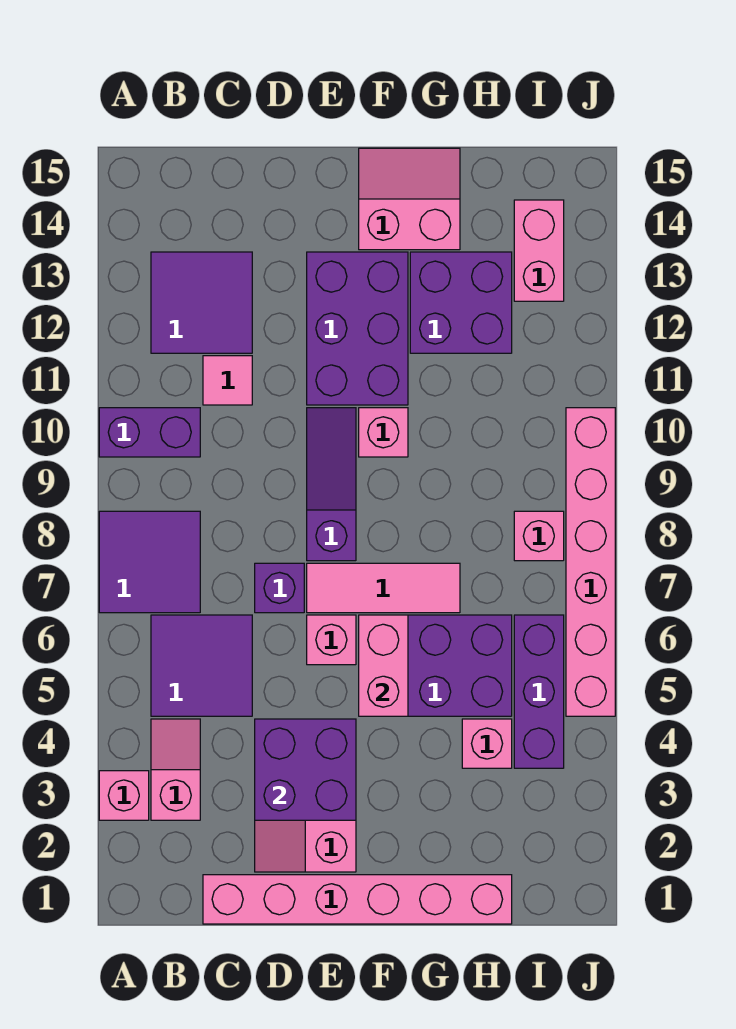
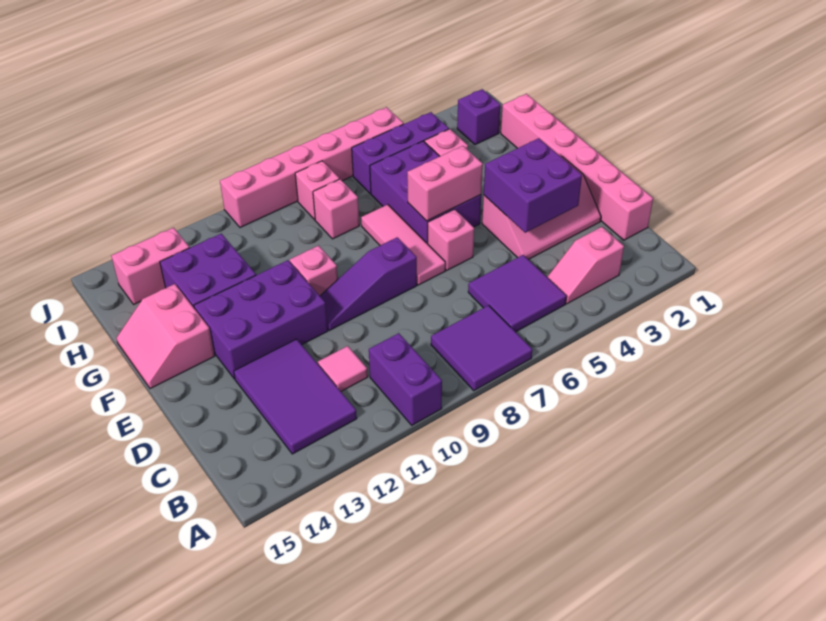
pink brick A3 level 1 -> pink brick H8 level 1
purple tile B12:C13 level 1 -> purple tile B12:D13 level 1
purple brick D7 level 1 -> purple brick I2 level 1

